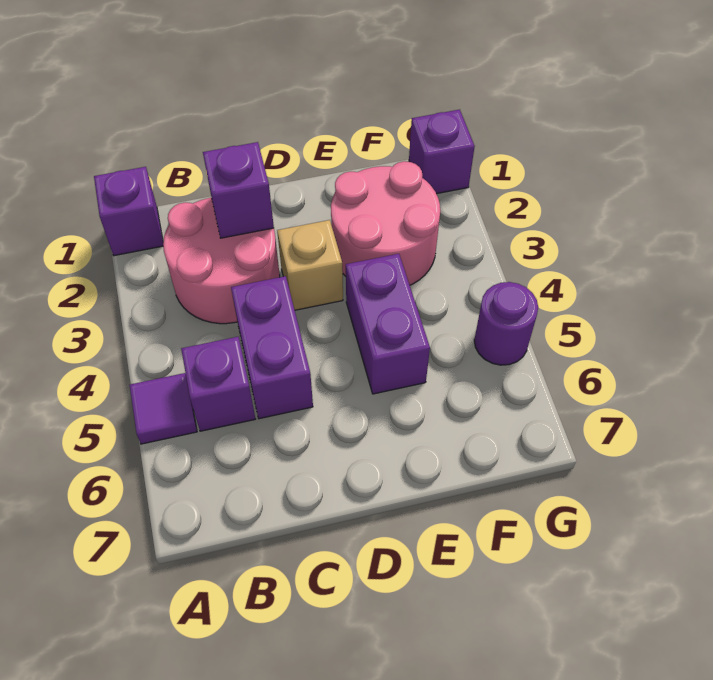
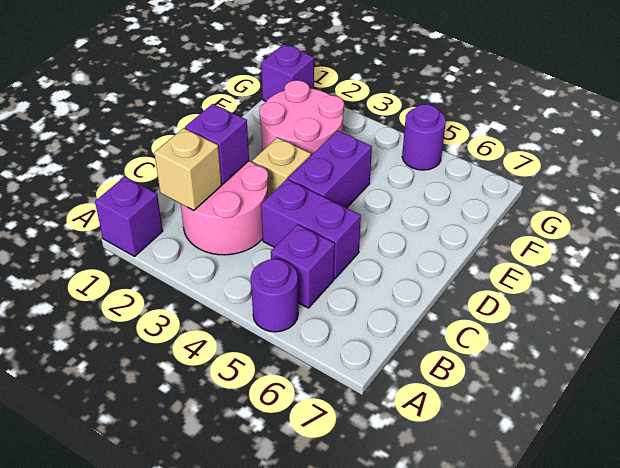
purple tile A5 level 1 -> purple round brick A5 level 1
none -> tan brick B2 level 2
purple brick E4:E5 level 1 -> purple brick D4:E4 level 1

